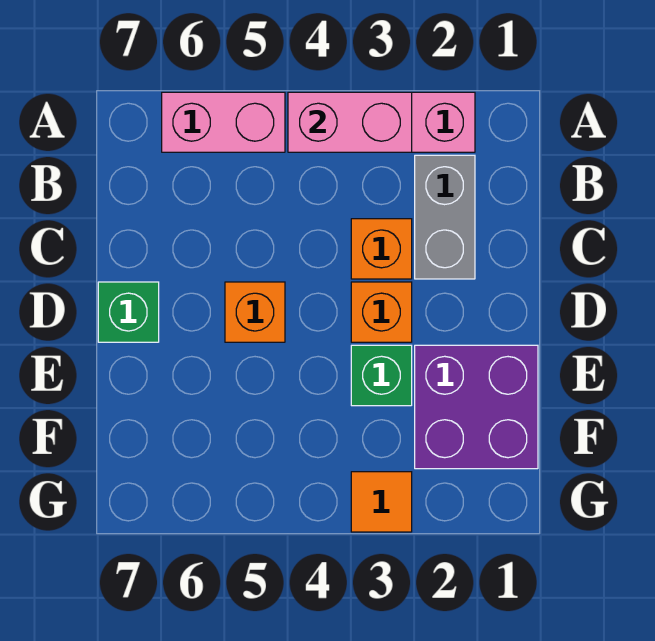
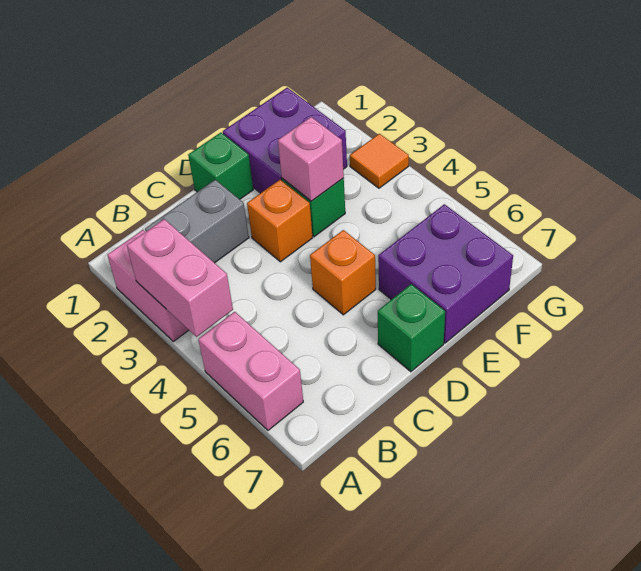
orange brick C3 level 1 -> none
none -> green brick D1 level 1
none -> pink brick E3 level 2
none -> purple brick E6:F7 level 1

